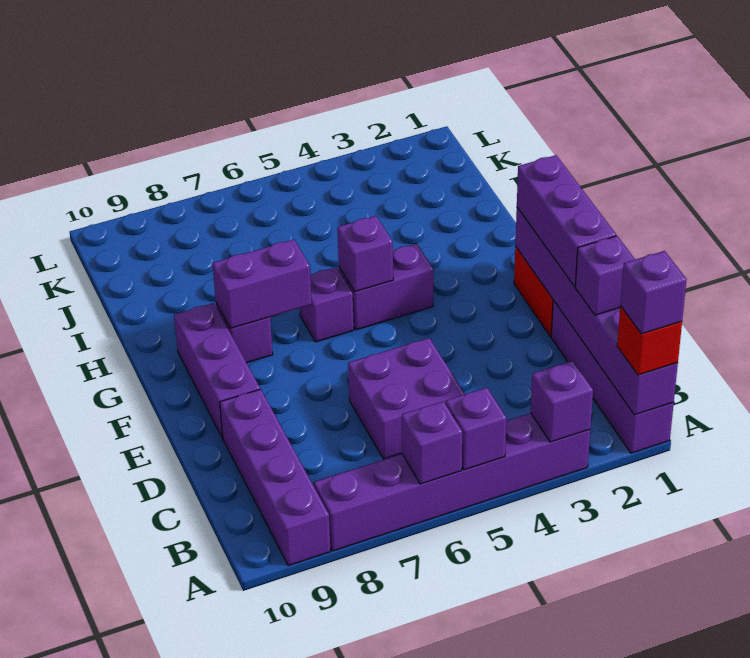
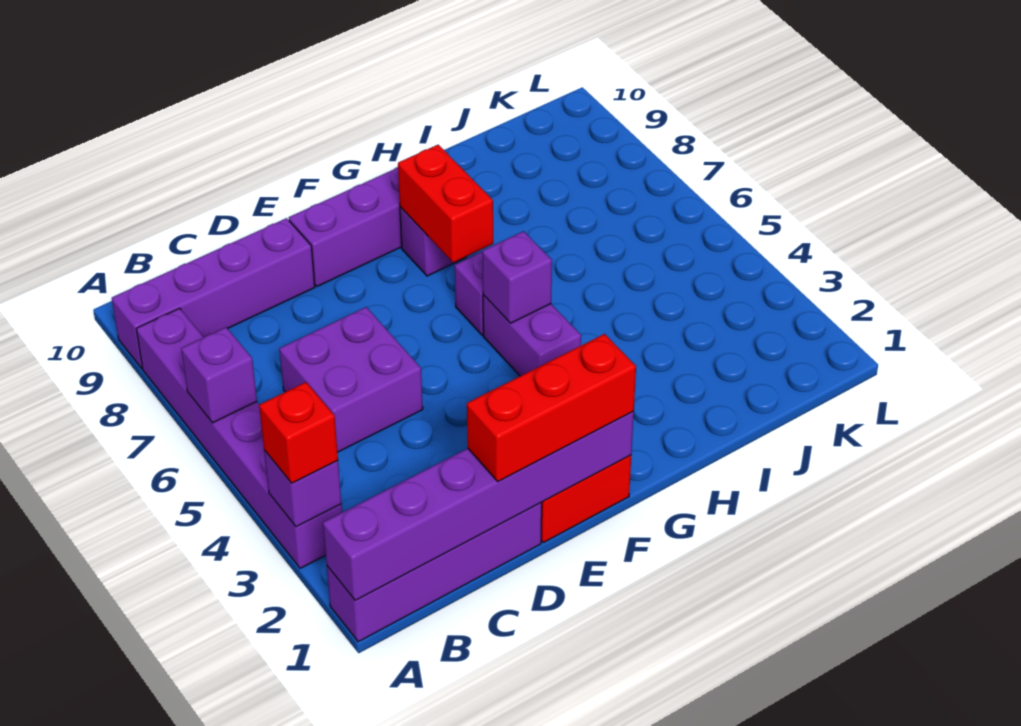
red brick A1 level 3 -> red brick A3 level 3
purple brick A1 level 4 -> none
purple brick A5 level 2 -> none
purple brick C1 level 3 -> none
purple brick D1:F1 level 3 -> red brick D1:F1 level 3
purple brick G7:G8 level 2 -> red brick G7:G8 level 2

